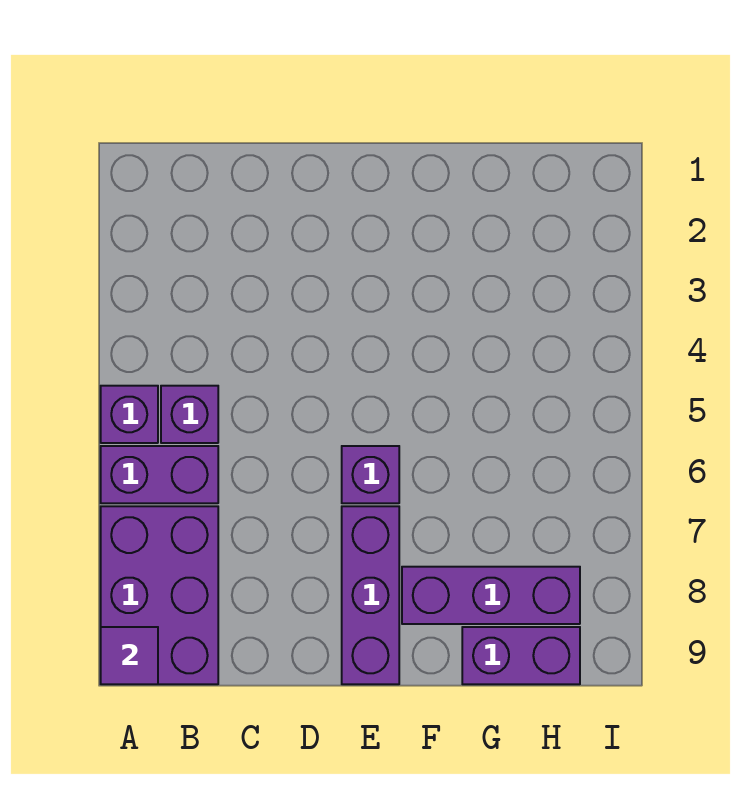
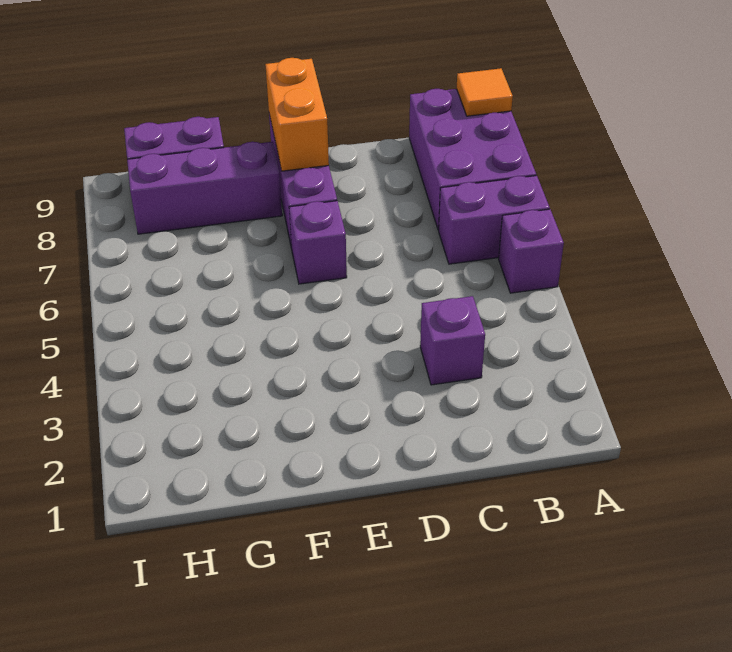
purple tile A9 level 2 -> orange tile A9 level 2
purple brick B5 level 1 -> purple brick C3 level 1
none -> orange brick E8:E9 level 2

